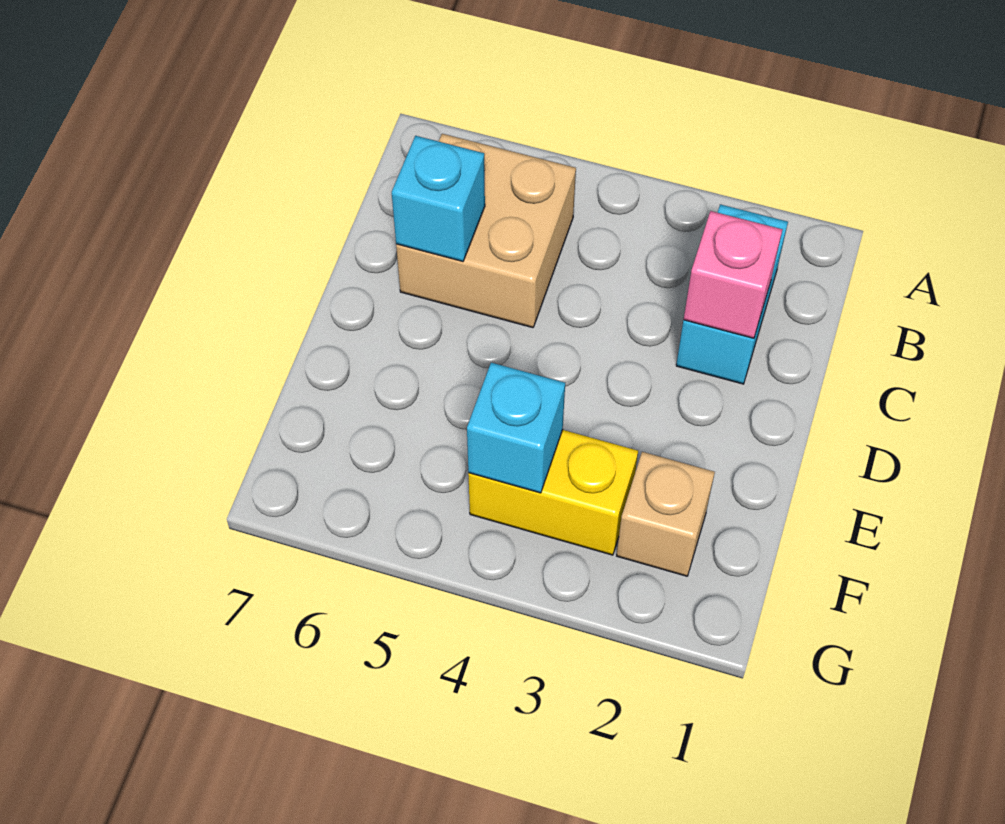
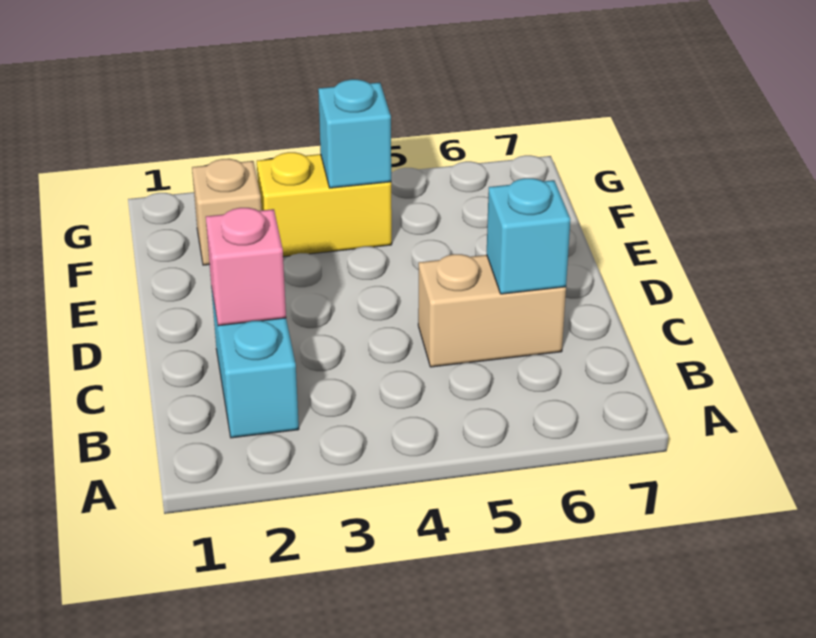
tan brick B5:C6 level 1 -> tan brick C5:C6 level 1

